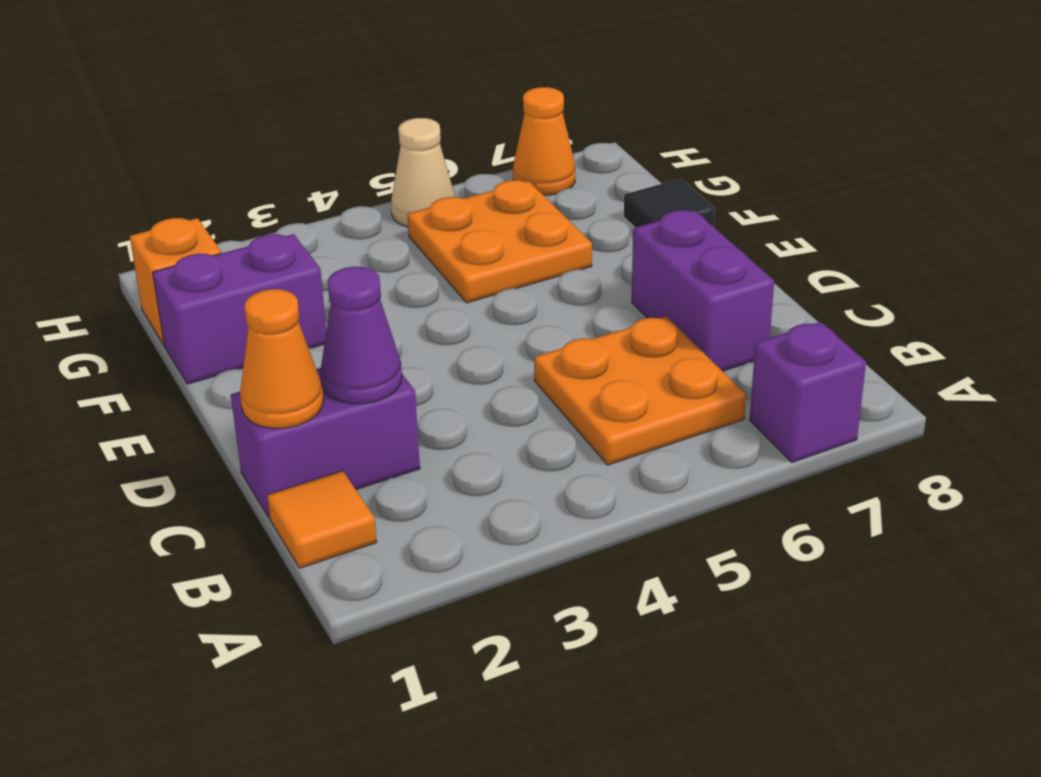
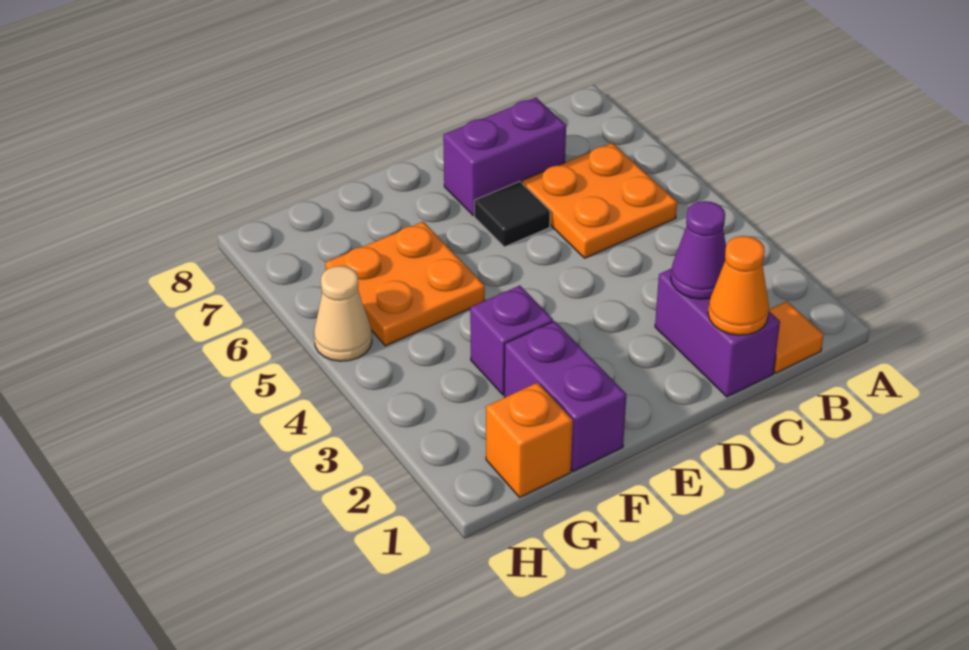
purple brick A7 level 1 -> purple brick F3 level 1
black tile F8 level 1 -> black tile D6 level 1
orange cone H7 level 1 -> none

